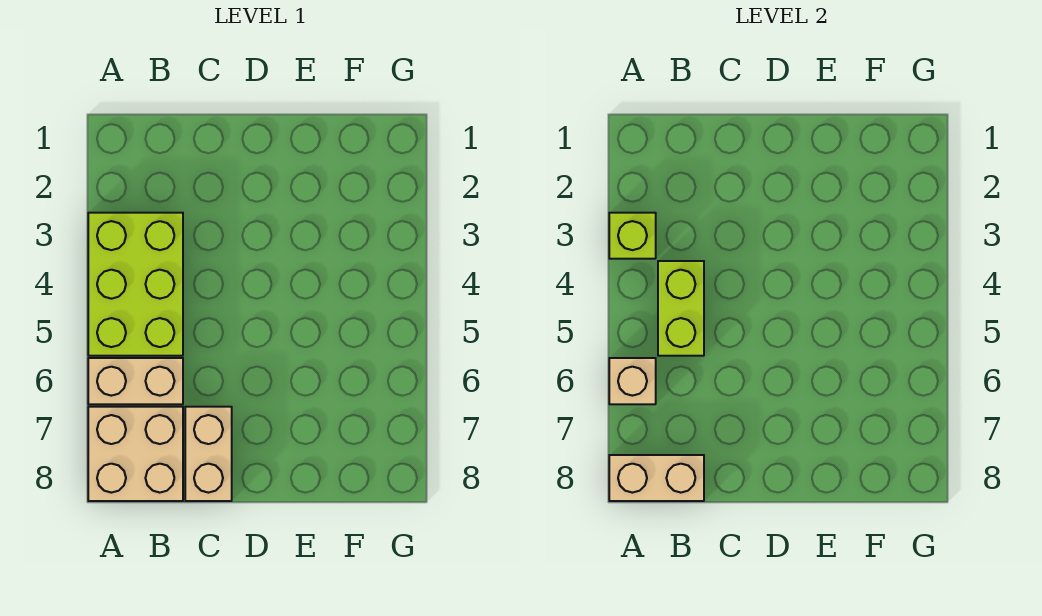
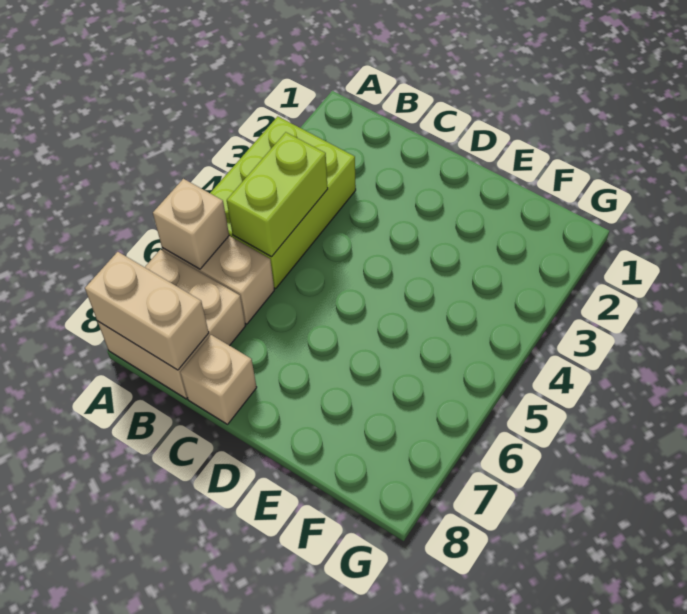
lime brick A3 level 2 -> none
tan brick C7:C8 level 1 -> tan brick C8 level 1

